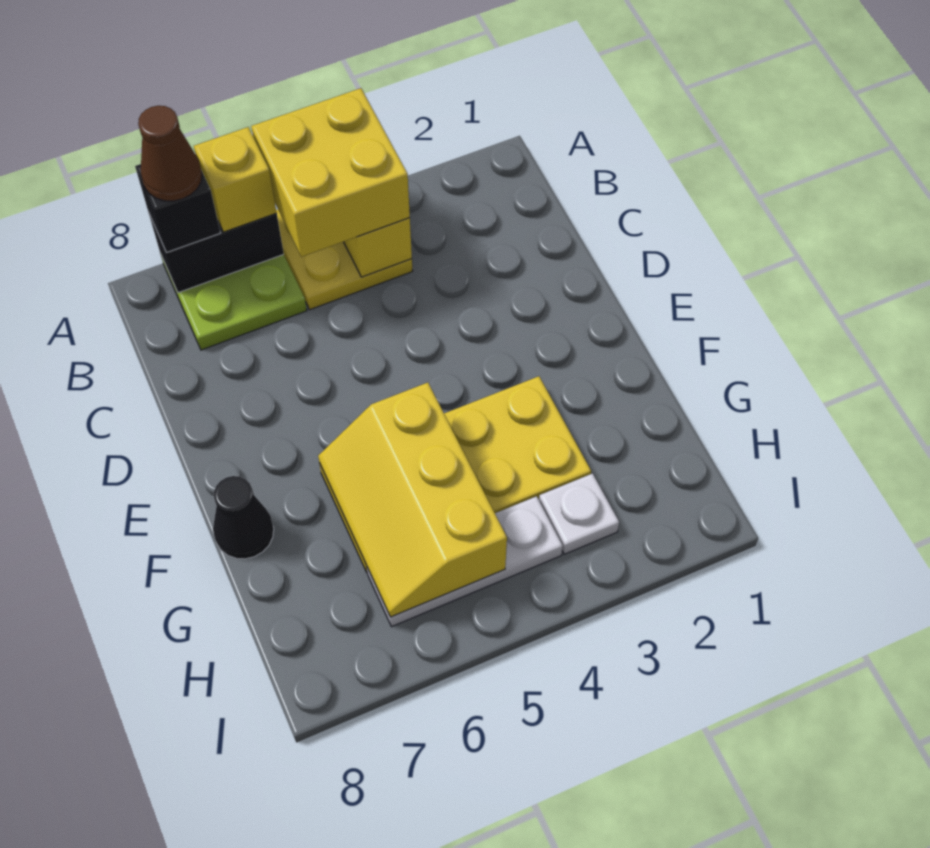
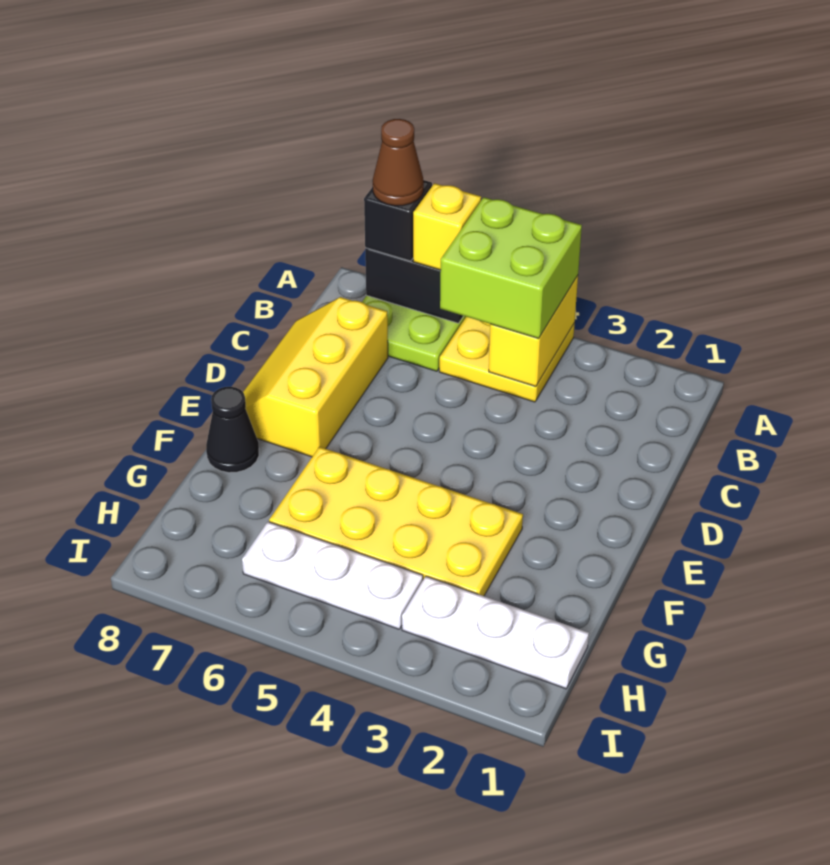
yellow brick A4:B5 level 3 -> lime brick A4:B5 level 3
yellow slope F5:H6 level 2 top 5 -> yellow slope C7:E8 level 1 top 7
white plate H3 level 1 -> white plate H1:H3 level 1

